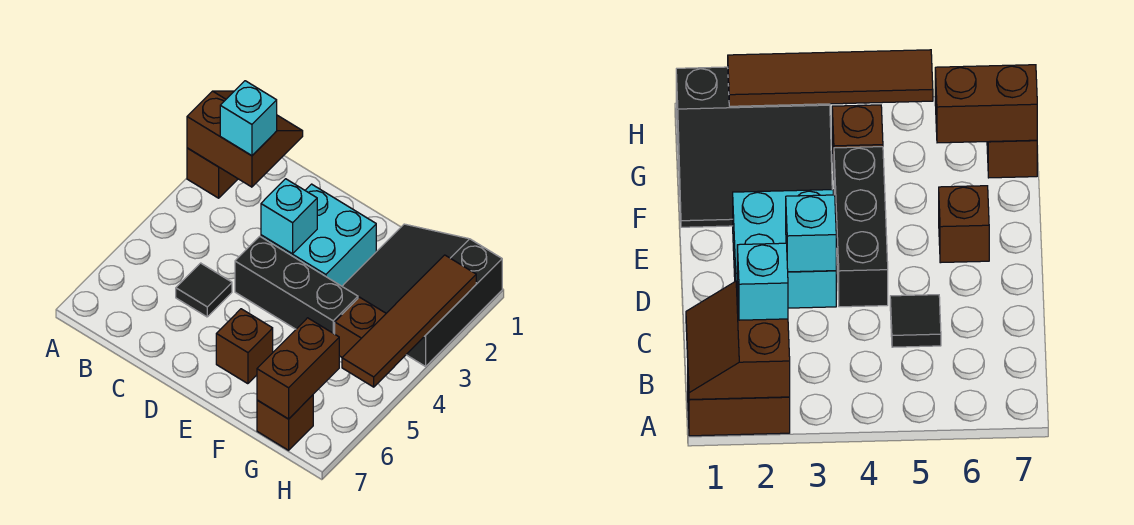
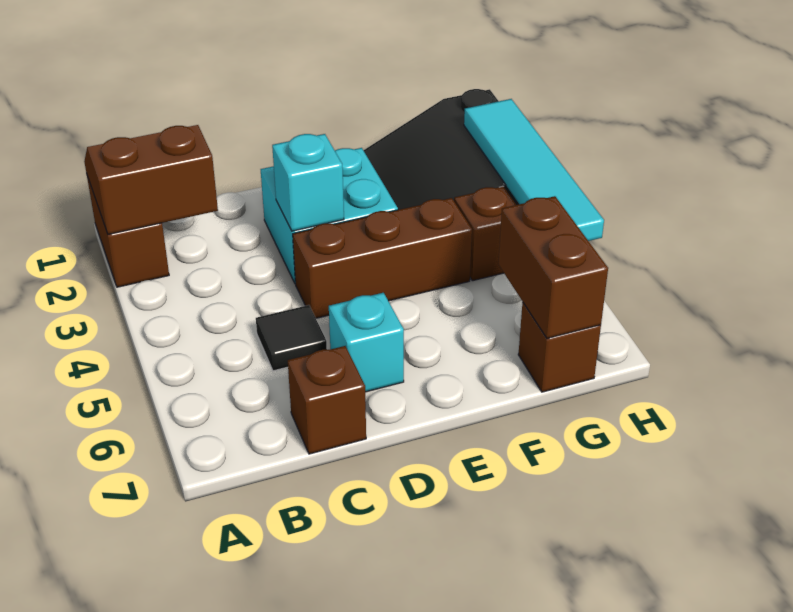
cyan brick B2 level 3 -> cyan brick D6 level 1
black brick D4:F4 level 1 -> brown brick D4:F4 level 1
brown brick E6 level 1 -> brown brick C7 level 1
brown tile H2:H5 level 2 -> cyan tile H2:H5 level 2

